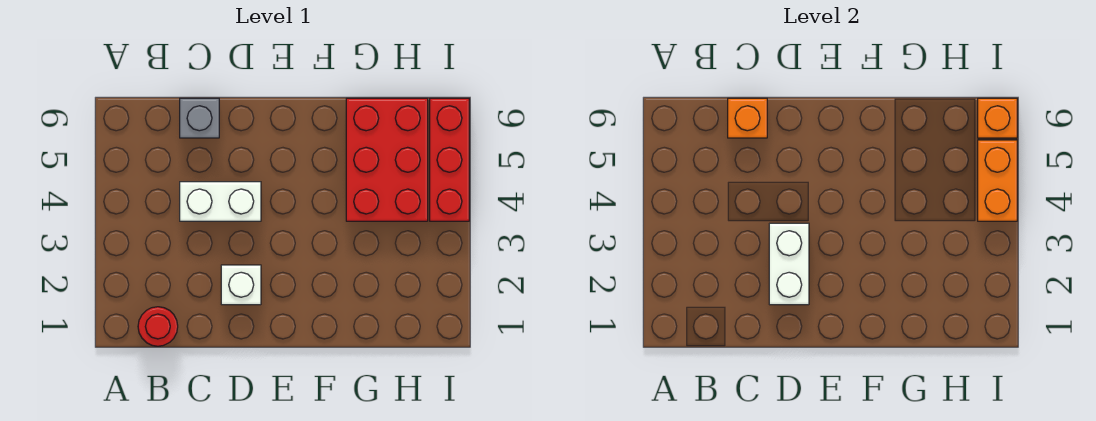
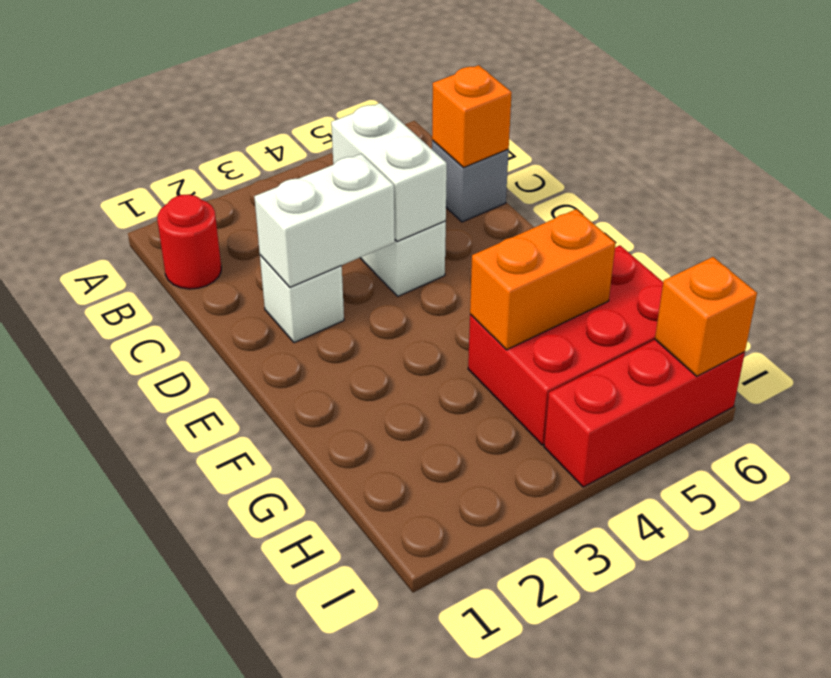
none -> white brick C4:D4 level 2
orange brick I4:I5 level 2 -> orange brick G4:G5 level 2

